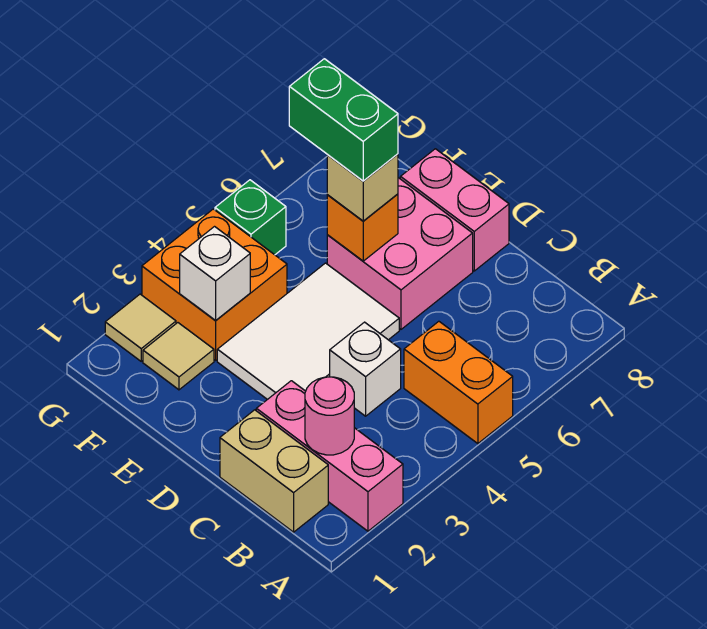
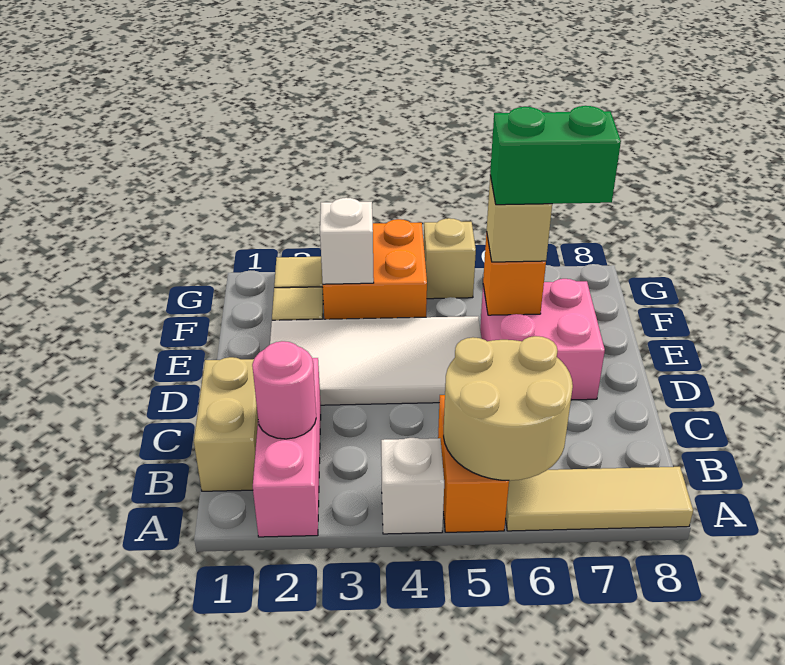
none -> tan round brick A5:B6 level 2
none -> tan tile A6:A8 level 1
white brick C4 level 1 -> white brick A4 level 1
white tile D3:E5 level 1 -> white tile D2:E5 level 1
pink brick D8:E8 level 1 -> none
green brick E6:F6 level 4 -> green brick E6:E7 level 4
green brick G5 level 1 -> tan brick G5 level 1

